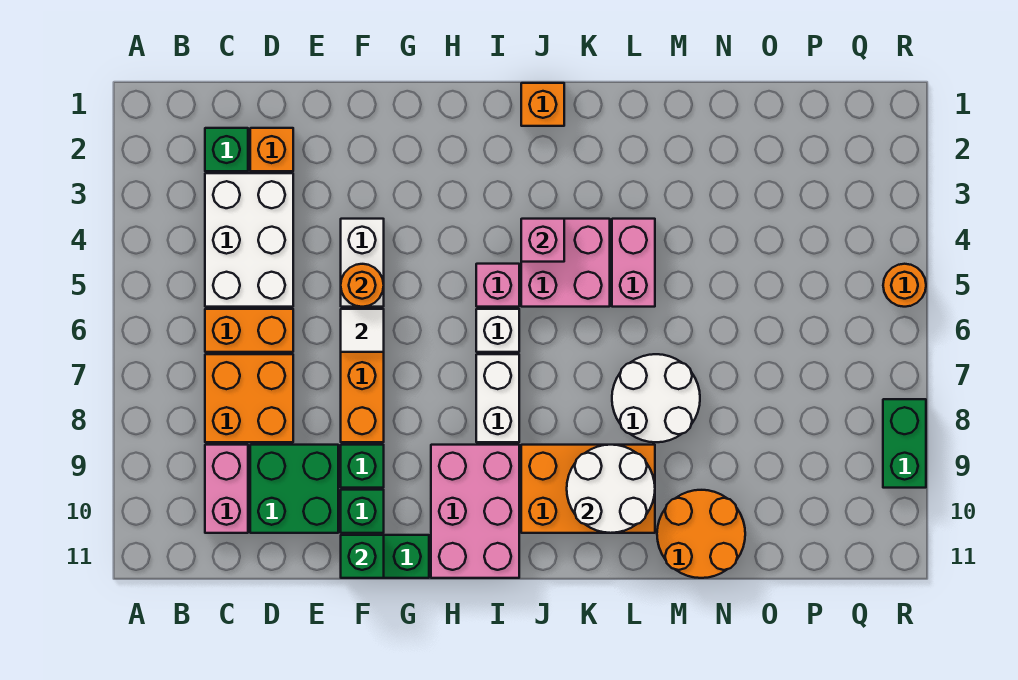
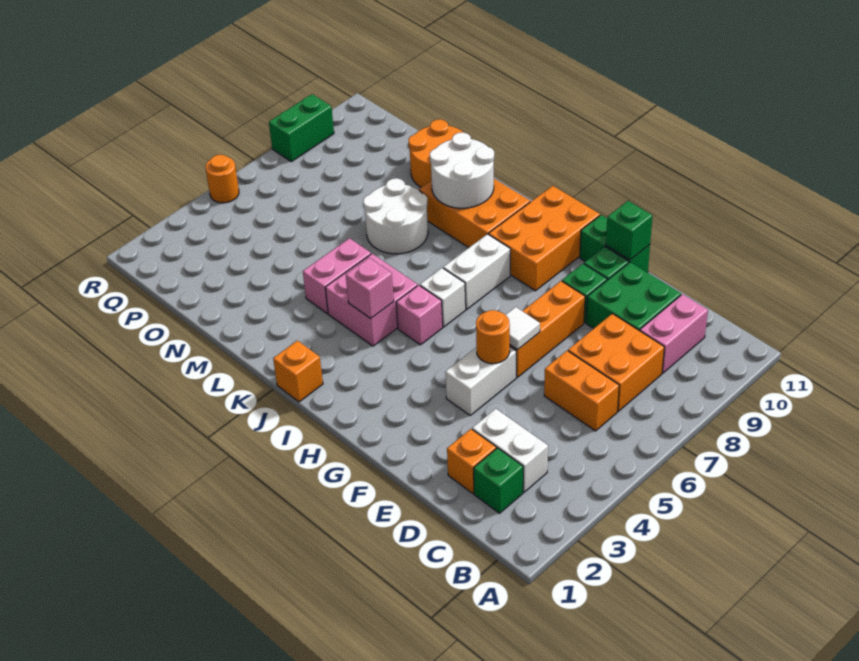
white brick C3:D5 level 1 -> white brick C3:D3 level 1
pink brick H9:I11 level 1 -> orange brick H9:I11 level 1

